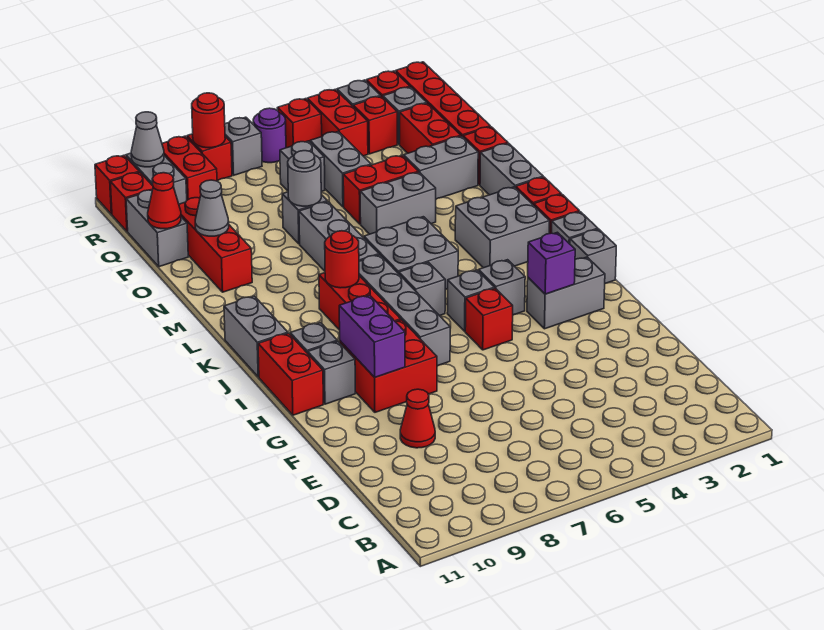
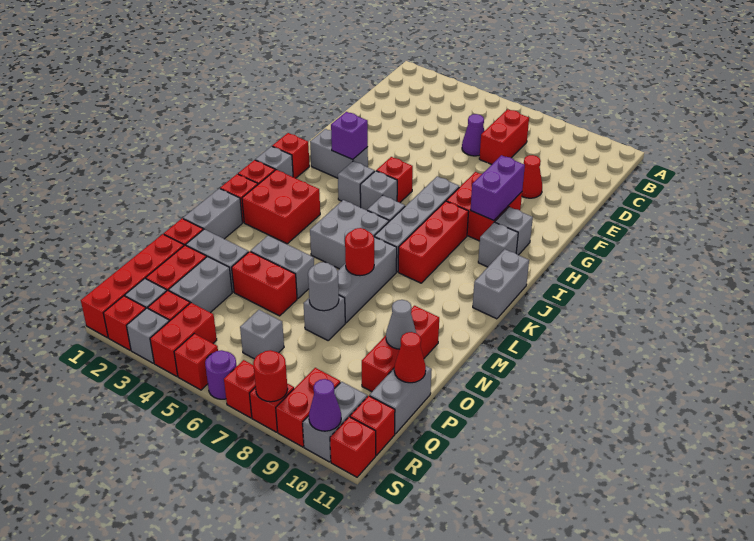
none -> purple cone D6 level 1
red brick H11:I11 level 1 -> red brick C7:D7 level 1
grey brick I1 level 1 -> red brick I1 level 1
grey brick K2:L3 level 1 -> red brick K2:L3 level 1
red round brick K8 level 2 -> red round brick M7 level 2
grey brick P5:Q5 level 1 -> grey brick P3:Q3 level 1
grey brick S7 level 1 -> red brick S7 level 1
grey cone S10 level 2 -> purple cone S10 level 2

